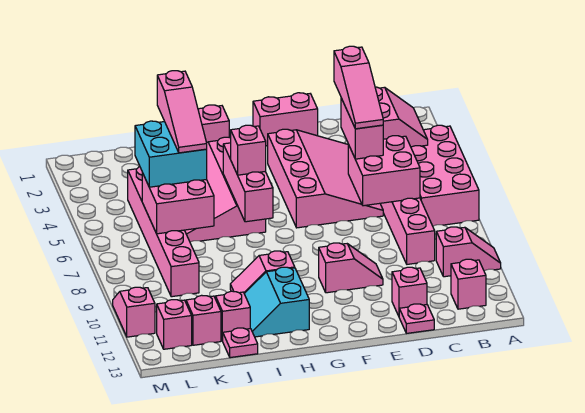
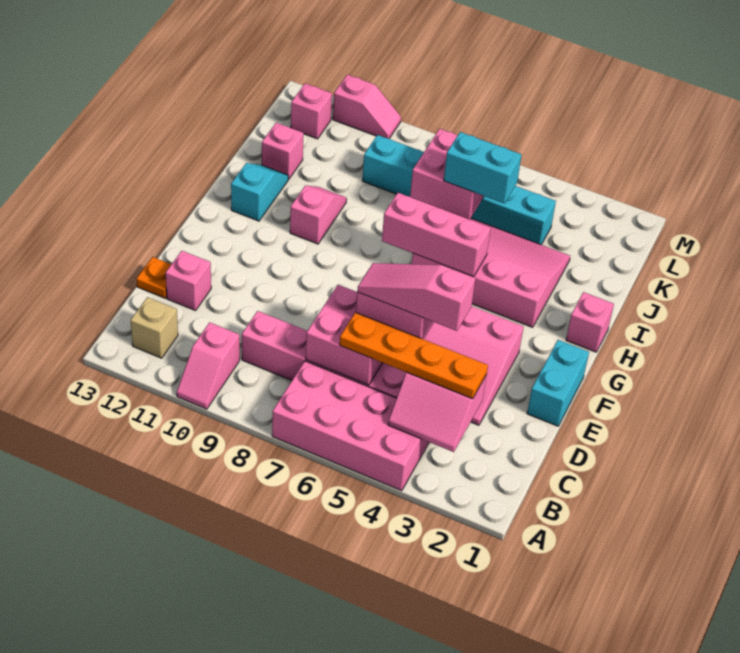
pink brick B12 level 1 -> tan brick B12 level 1
none -> orange plate C3:C6 level 3
pink plate D13 level 1 -> orange plate D13 level 1
pink brick E1:F1 level 1 -> cyan brick E1:F1 level 1
pink slope E10:F10 level 1 top F -> none
pink brick H6 level 3 -> none
cyan slope H11:I12 level 1 top H -> cyan slope H12:I12 level 1 top H
pink slope J4:J6 level 4 top 4 -> none
cyan brick J5:K6 level 3 -> cyan brick J5:J6 level 3
pink plate J13 level 1 -> none
pink brick K4:K9 level 1 -> cyan brick K4:K9 level 1
pink brick K12 level 1 -> none

